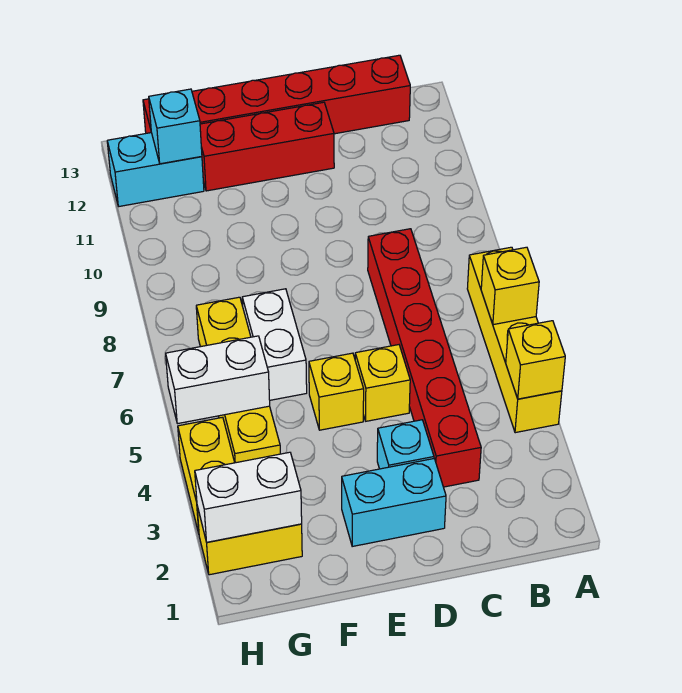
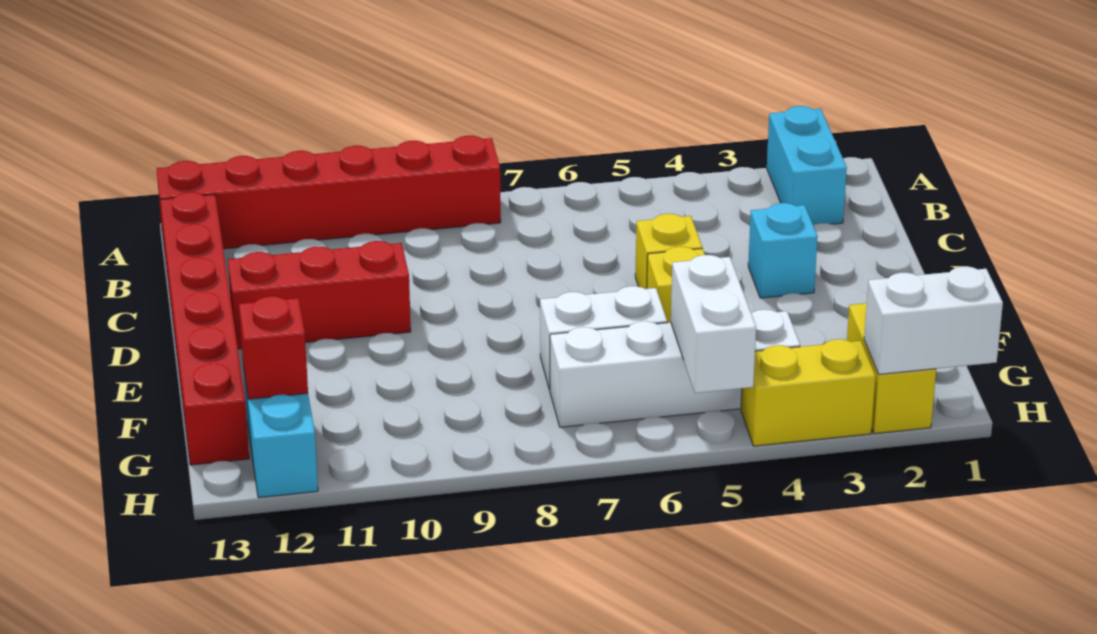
yellow brick A4:A7 level 1 -> none
yellow brick A4 level 2 -> none
yellow brick A6 level 2 -> none
red brick C3:C8 level 1 -> red brick A8:A13 level 1
cyan brick D2:E2 level 1 -> cyan brick A2:B2 level 1
red brick D12:F12 level 1 -> red brick D10:D12 level 1
white brick G2:H2 level 2 -> white brick H1:H2 level 2
yellow brick G4:G7 level 1 -> white brick G4:G7 level 1
cyan brick G12 level 2 -> red brick G12 level 2

